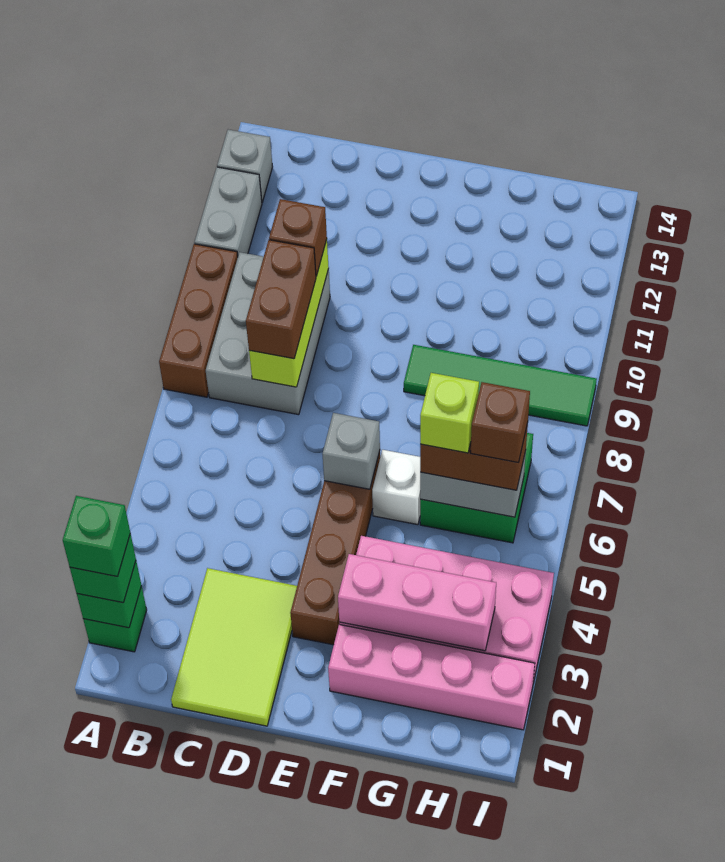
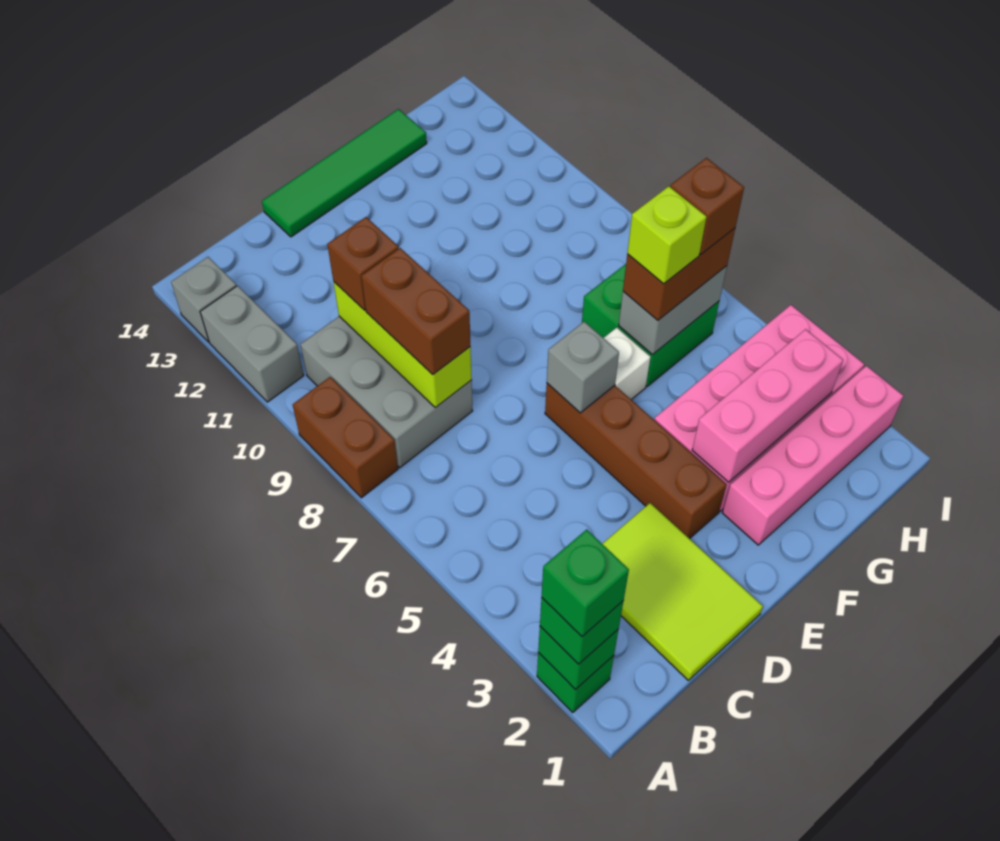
brown brick A8:A10 level 1 -> brown brick A8:A9 level 1
green tile F9:I9 level 1 -> green tile D14:G14 level 1

